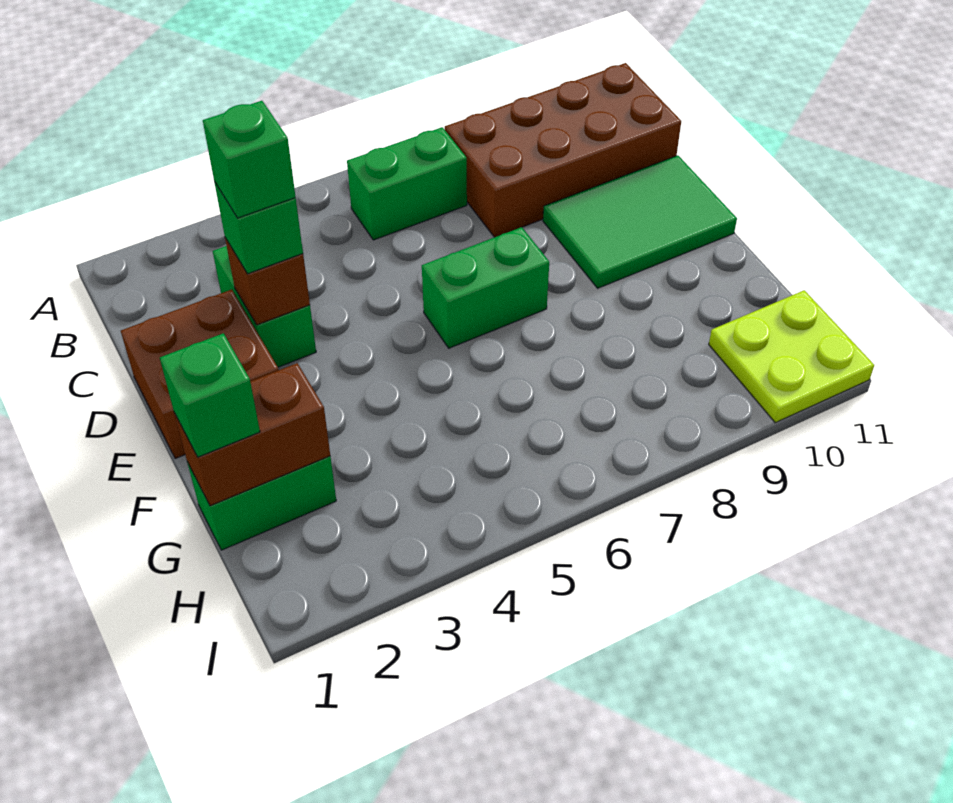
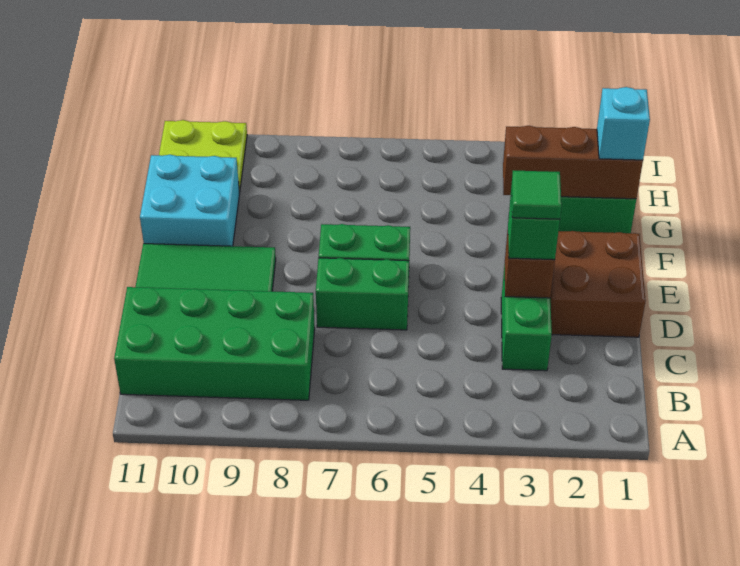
green brick B6:B7 level 1 -> green brick D6:D7 level 1
brown brick B8:C11 level 1 -> green brick B8:C11 level 1
green brick D3 level 4 -> green tile D3 level 4
none -> cyan brick F10:G11 level 1
brown brick G1:G2 level 2 -> brown brick G1:G3 level 2
green brick G1 level 3 -> cyan brick G1 level 3

